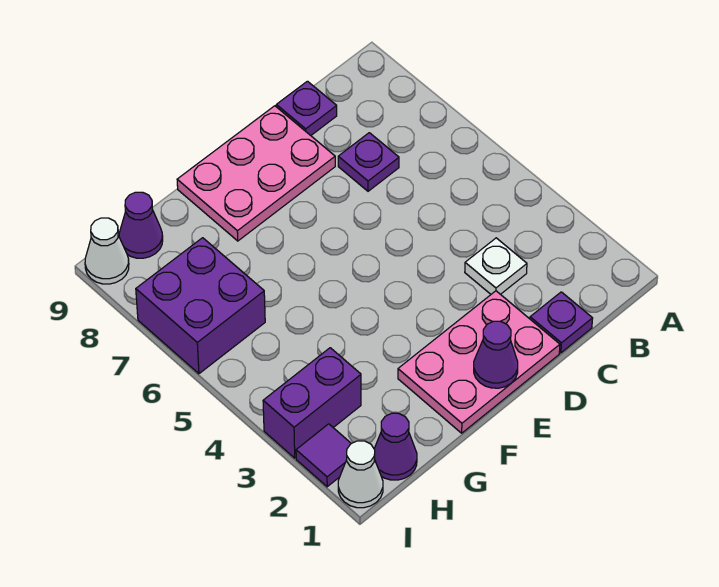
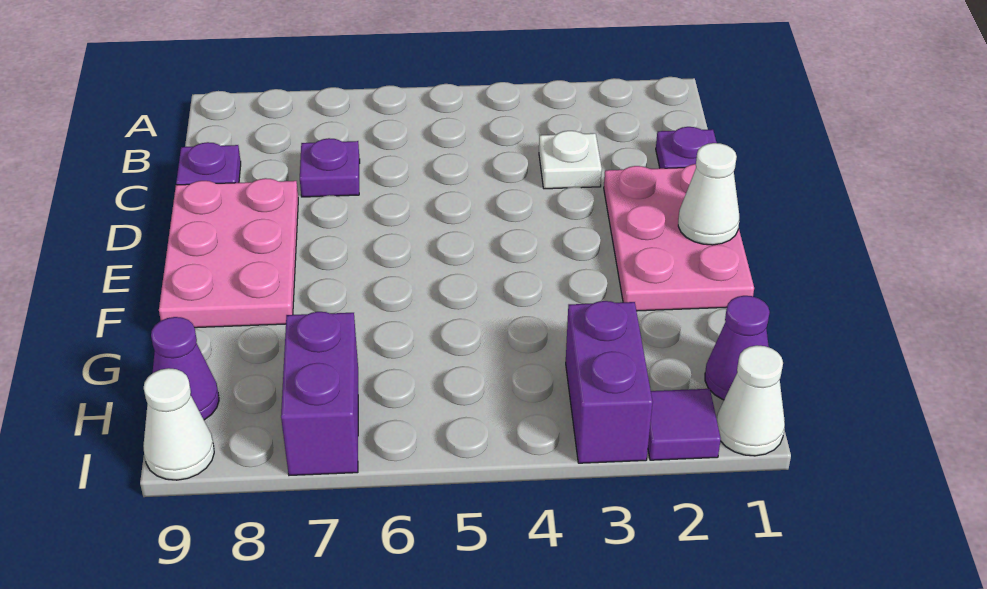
purple cone E1 level 2 -> white cone E1 level 2
purple brick H6:I7 level 1 -> purple brick H7:I7 level 1

